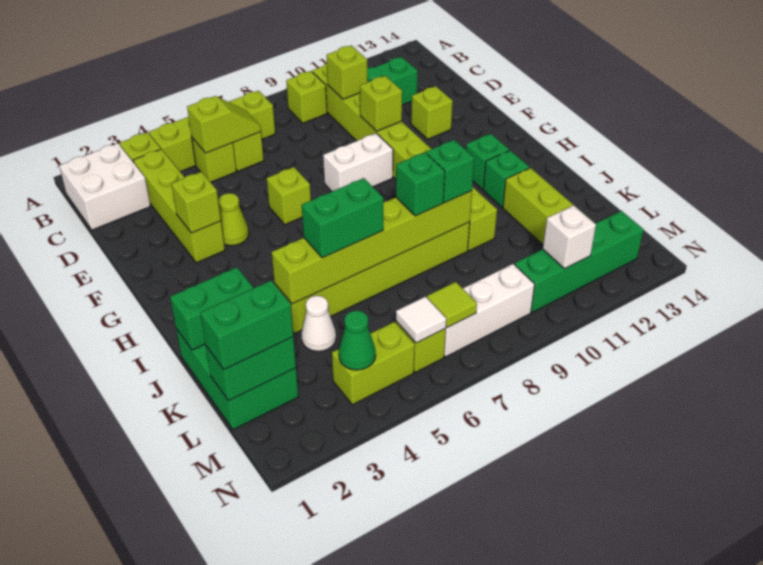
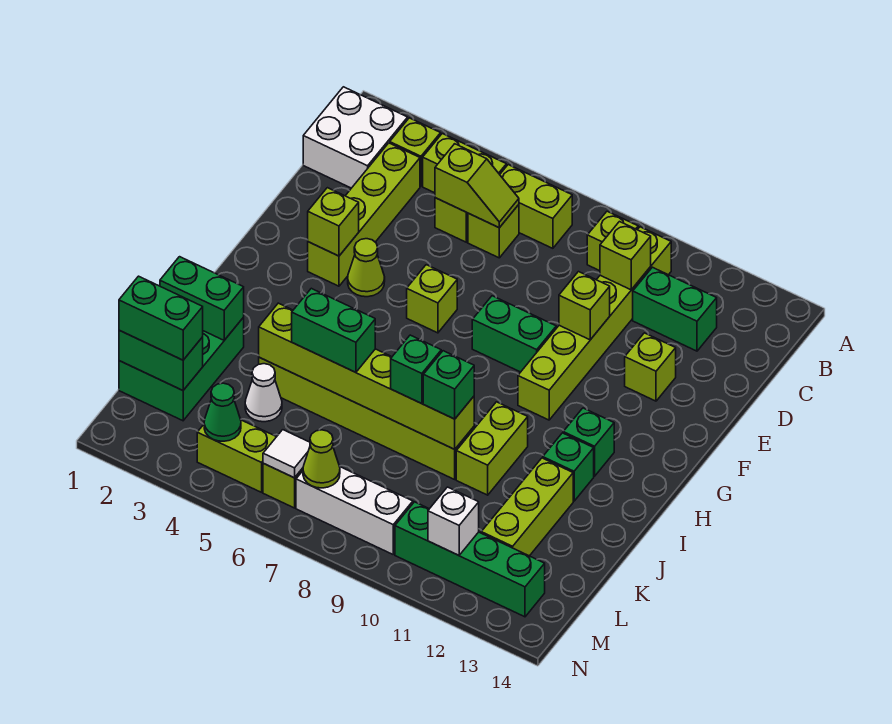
white brick F8:F9 level 1 -> green brick F8:F9 level 1
lime tile M7 level 2 -> lime cone M7 level 2

